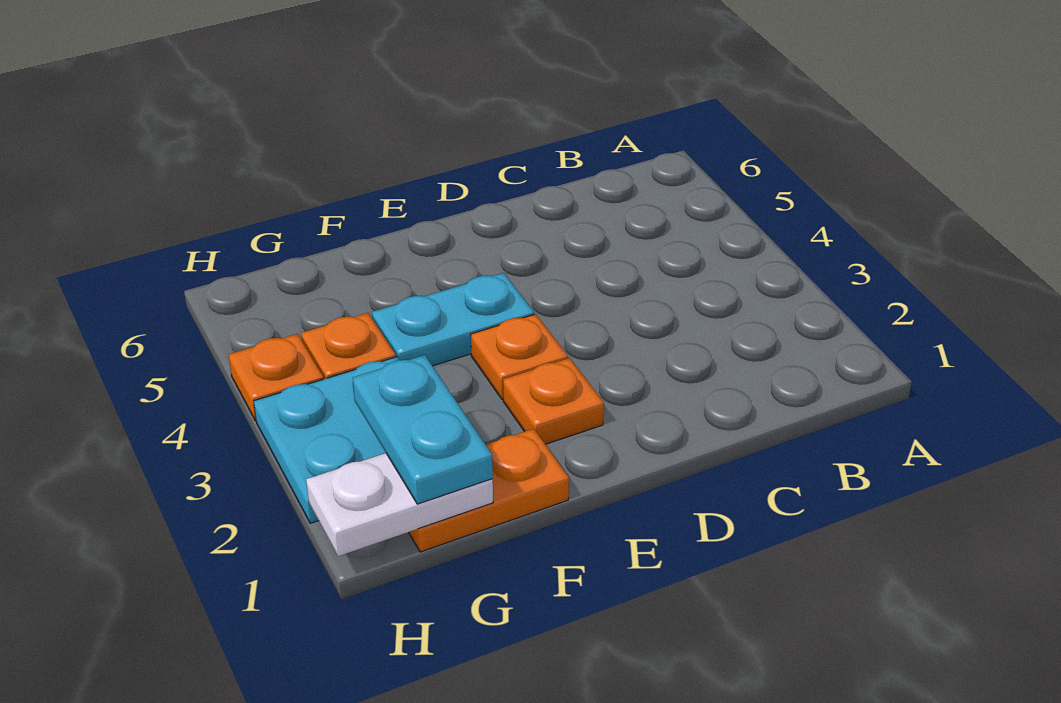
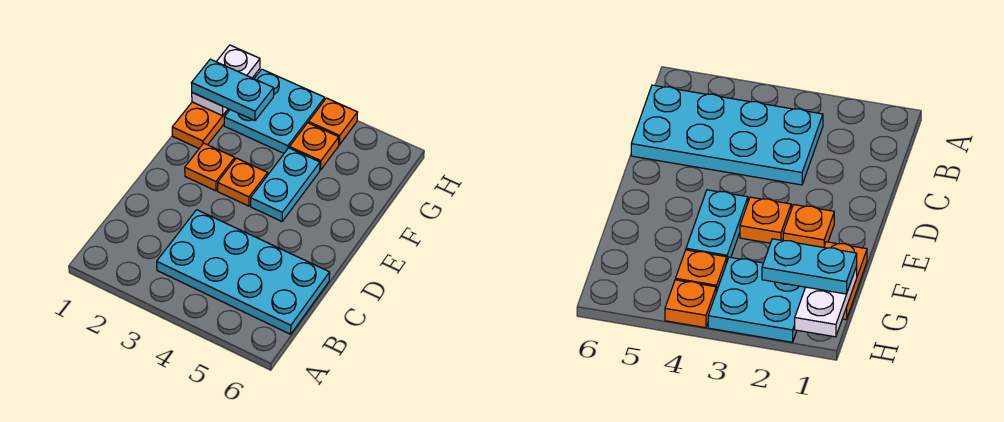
none -> cyan plate B3:C6 level 1

